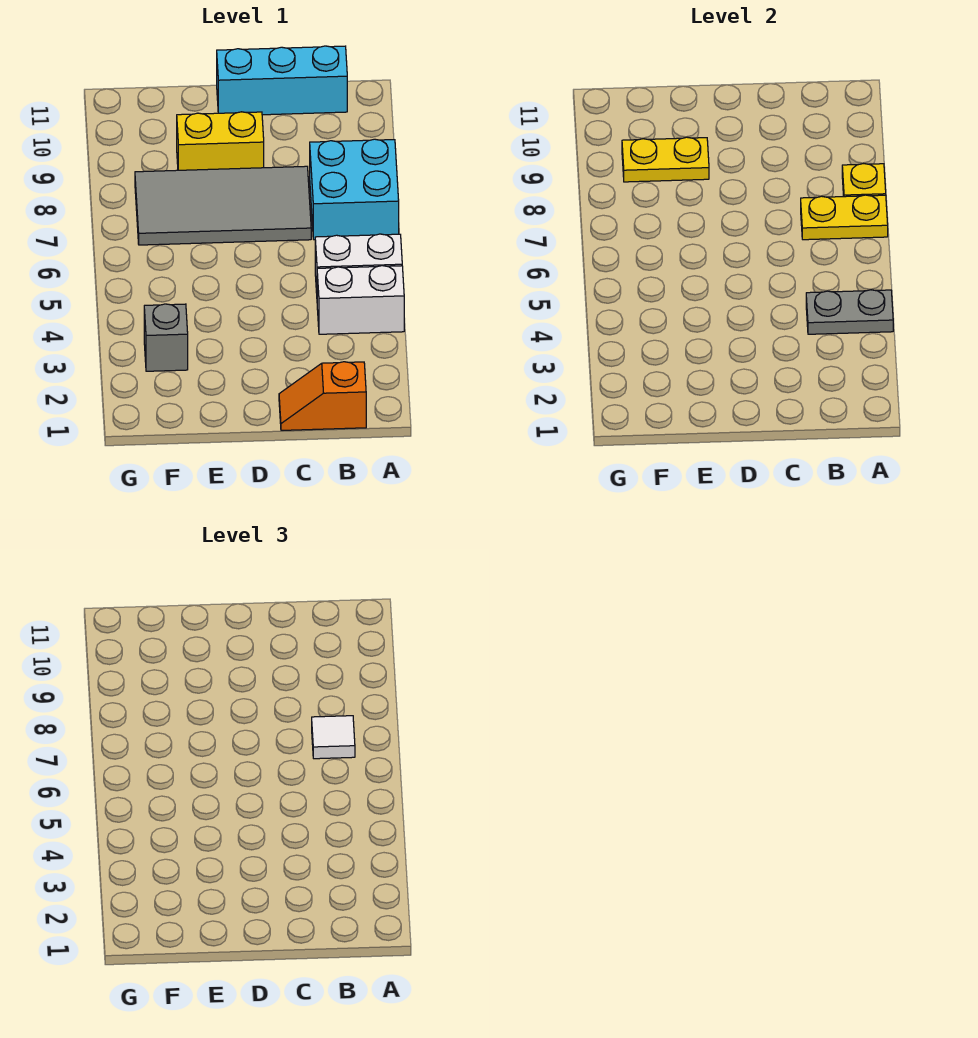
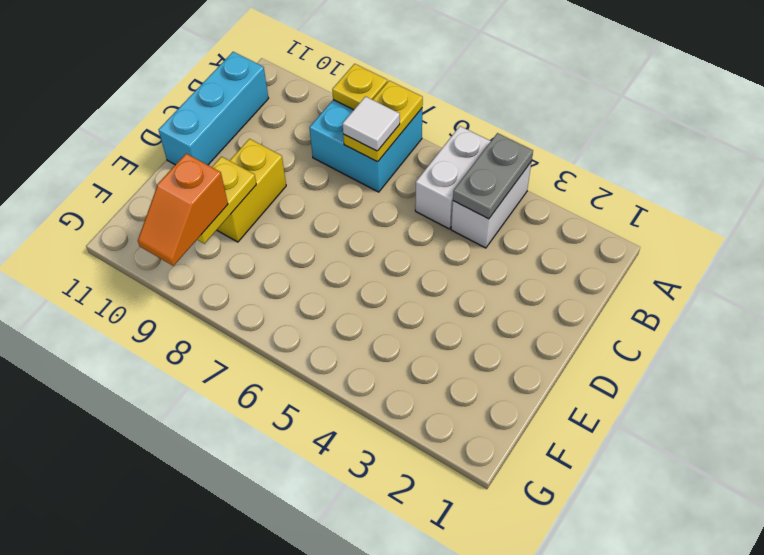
orange slope B1:C1 level 1 top B -> orange slope F9:G9 level 3 top F
grey tile C7:F8 level 1 -> none
grey brick F3 level 1 -> none

